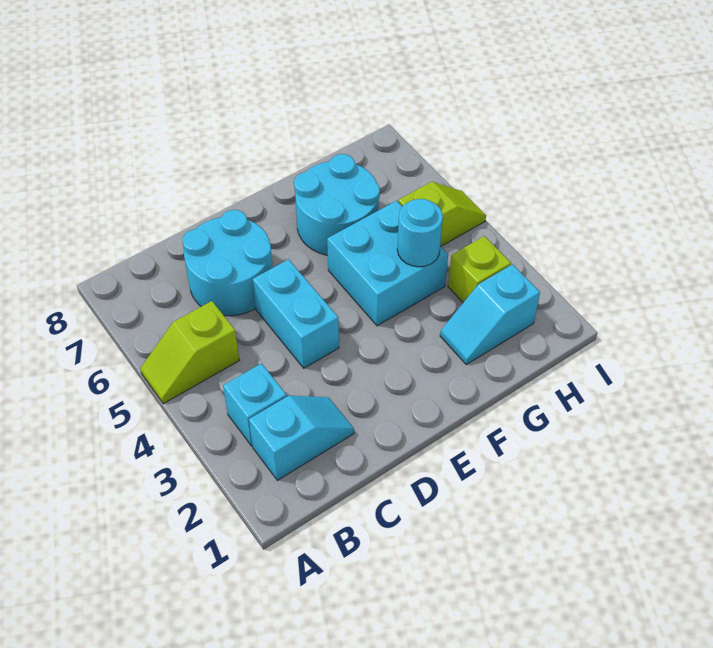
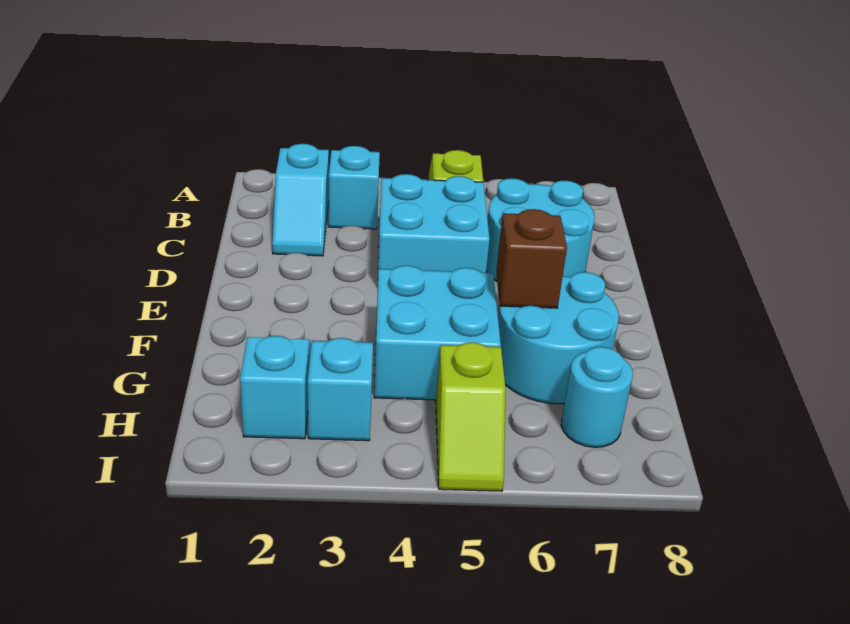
cyan brick D4:D5 level 1 -> cyan brick C4:D5 level 1
none -> brown brick F6 level 2
cyan round brick G4 level 2 -> cyan round brick H7 level 1
lime brick H3 level 1 -> cyan brick H3 level 1

